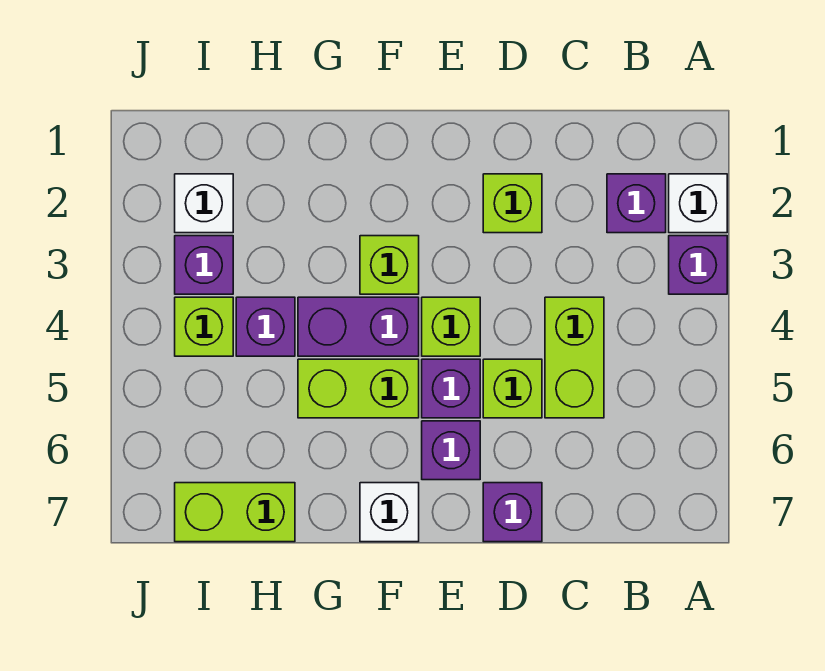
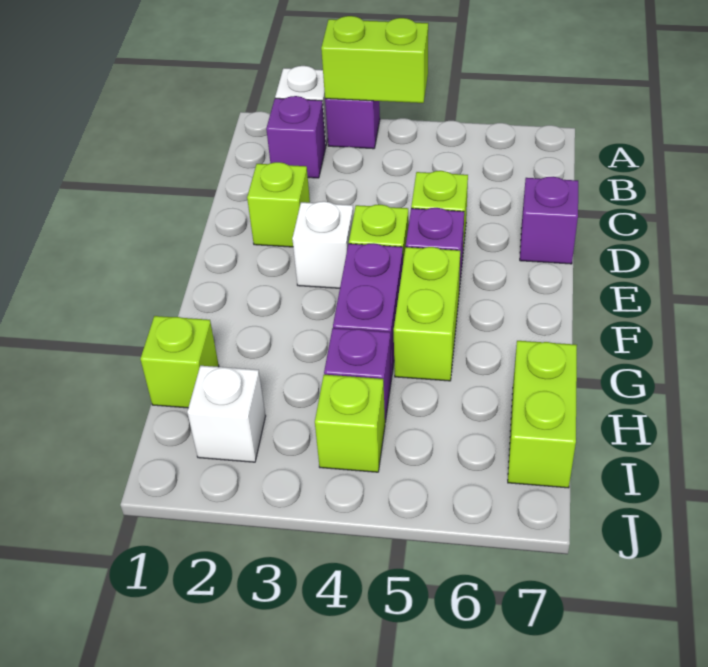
lime brick C4:C5 level 1 -> lime brick A3:A4 level 2
purple brick E6 level 1 -> none
lime brick F3 level 1 -> lime brick H1 level 1
white brick F7 level 1 -> white brick E3 level 1
purple brick I3 level 1 -> none

